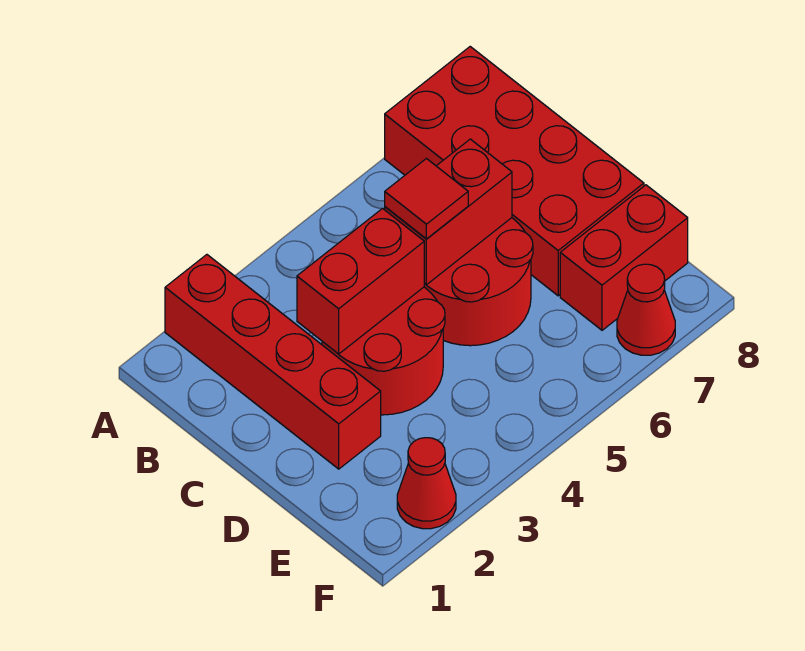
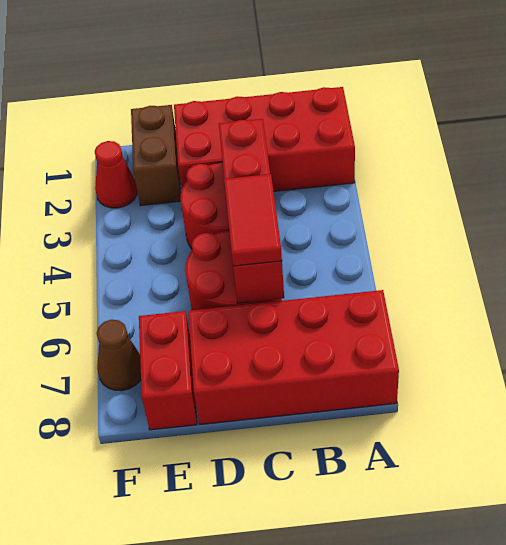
red brick A2:D2 level 1 -> red brick A1:D2 level 1
red tile C5 level 3 -> red tile C5:C6 level 3
none -> brown brick E1:E2 level 1
red cone F7 level 1 -> brown cone F7 level 1

